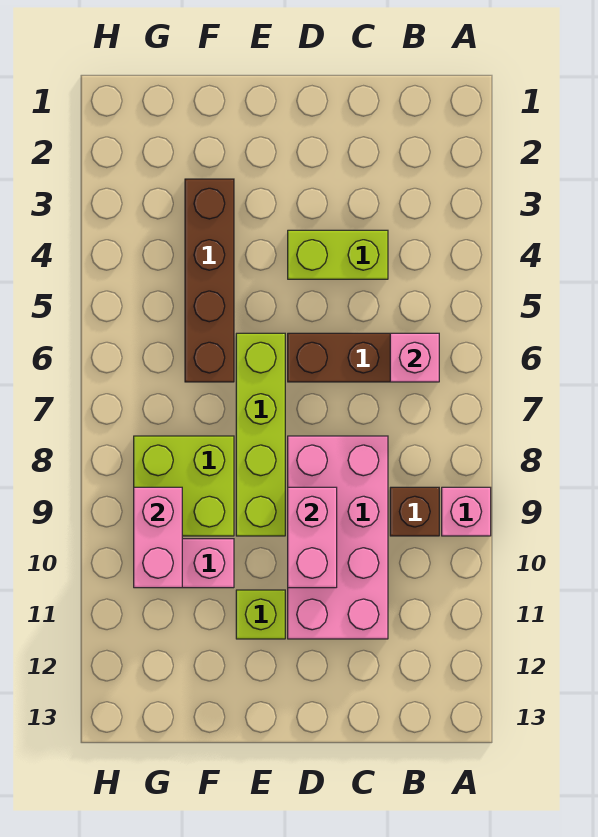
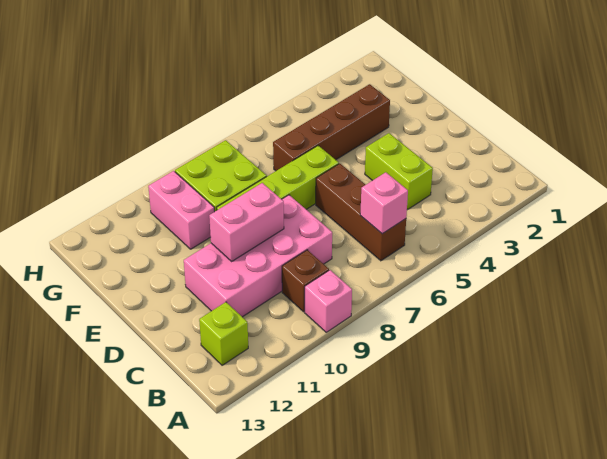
lime brick E11 level 1 -> lime brick B12 level 1
pink brick G9:G10 level 2 -> none

